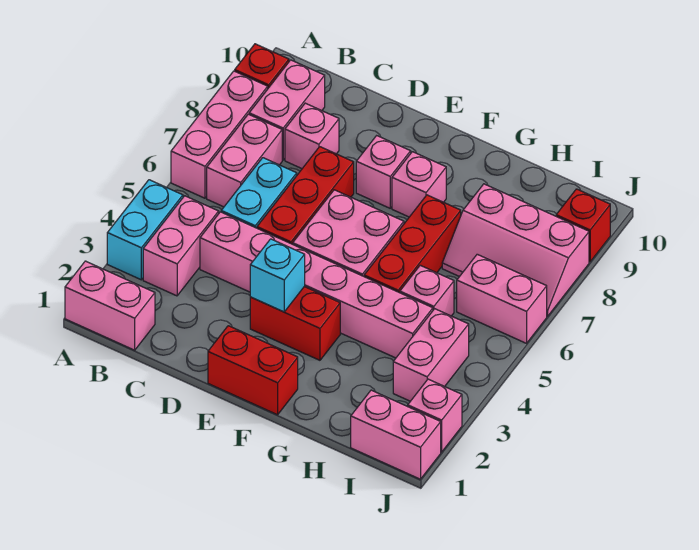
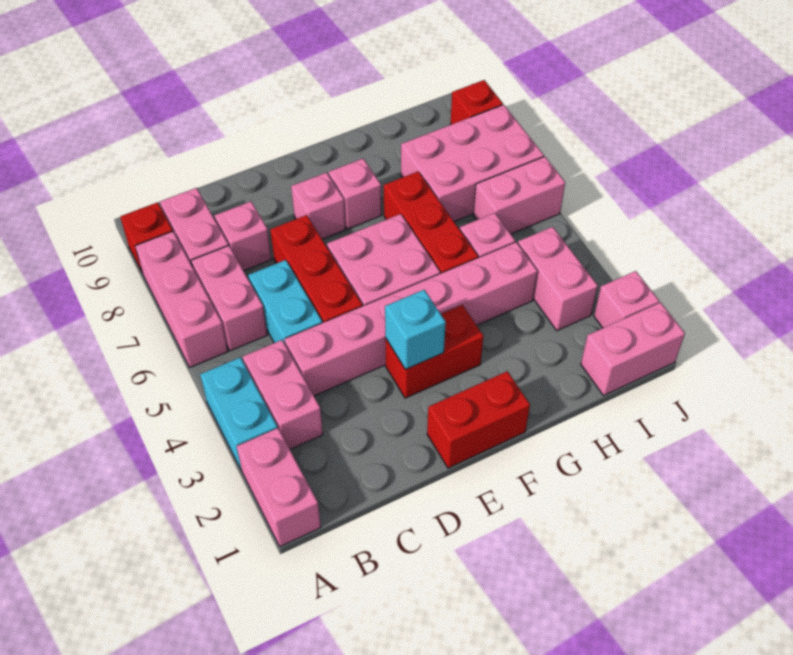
pink brick A1:B1 level 1 -> pink brick A1:A2 level 1
pink slope H7:J8 level 1 top 8 -> pink brick H7:J8 level 1

